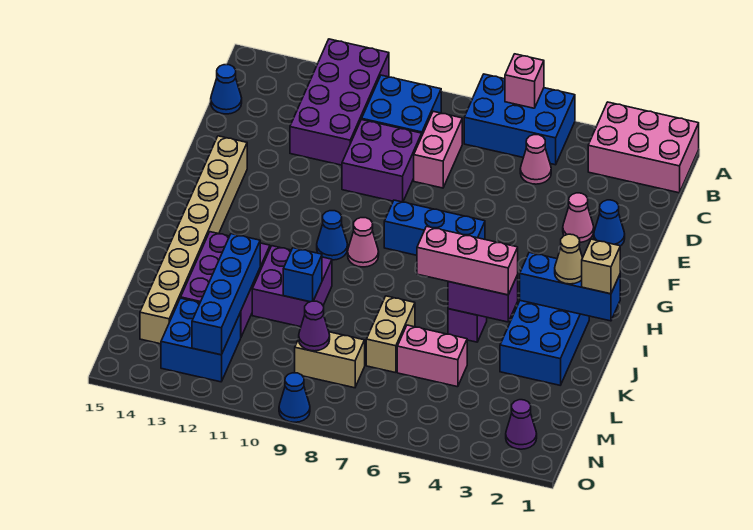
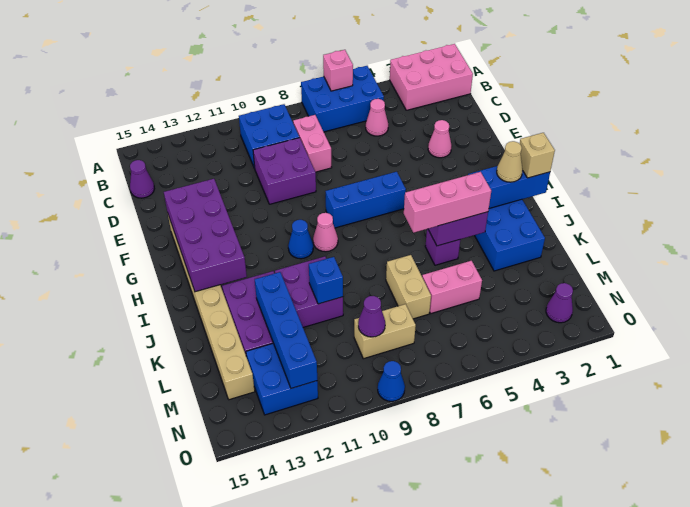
purple brick A11:D12 level 1 -> purple brick F13:I14 level 2
blue cone C15 level 1 -> purple cone C15 level 1
blue cone E2 level 1 -> none

